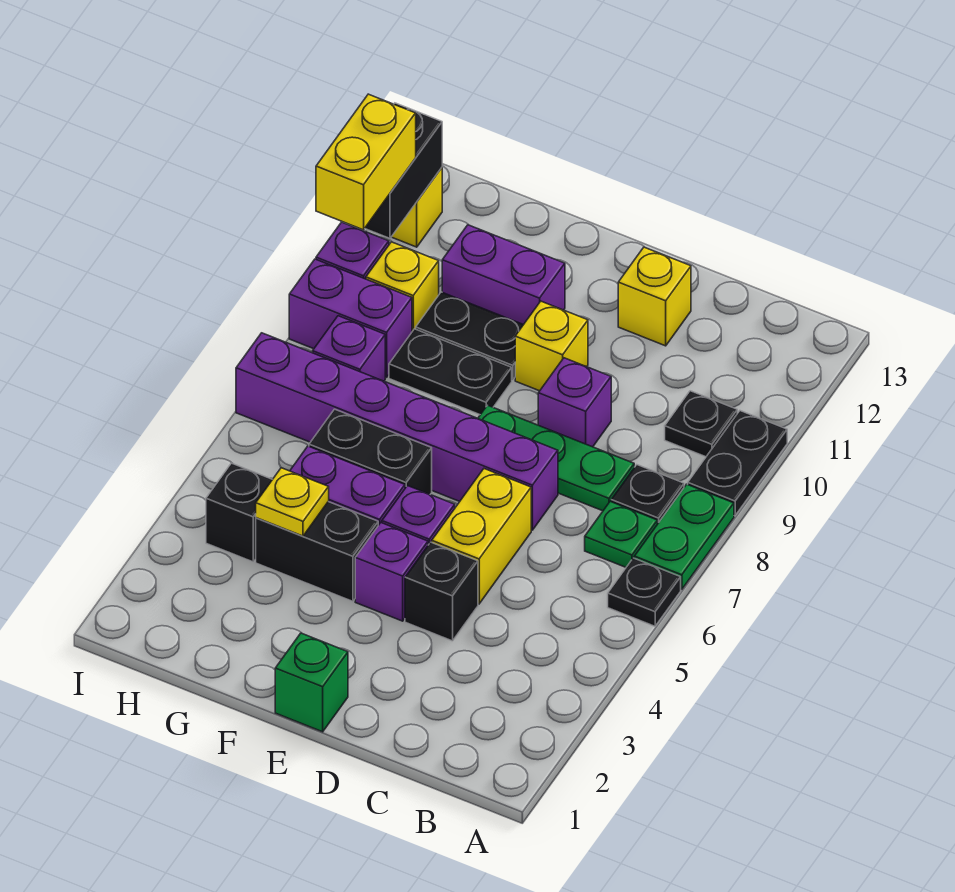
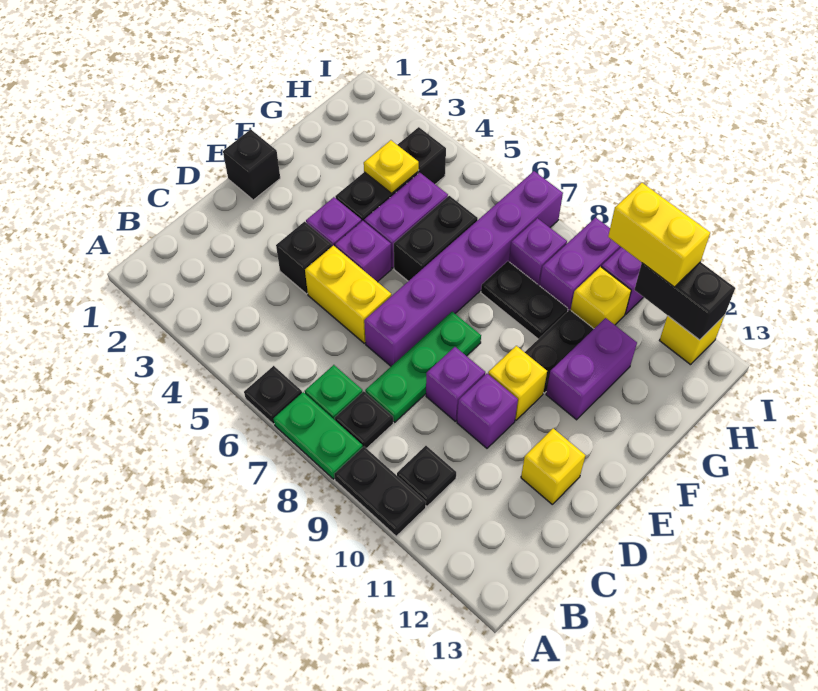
none -> purple brick D10 level 1
green brick E1 level 1 -> black brick E1 level 1
black plate F9:G9 level 1 -> black plate G8:G9 level 1

